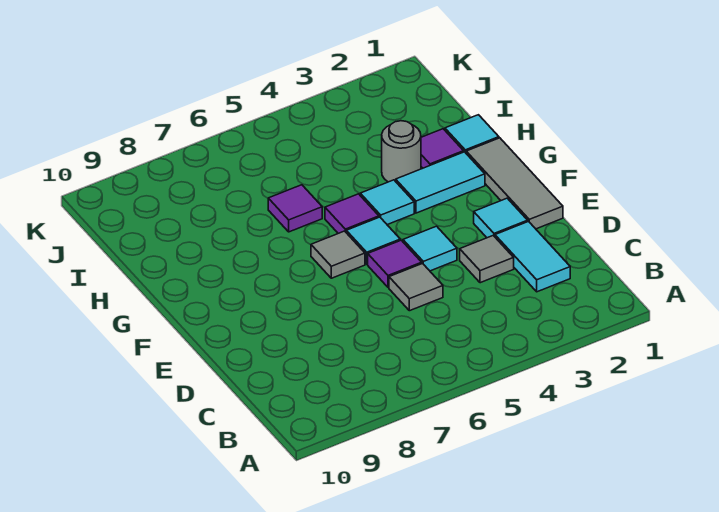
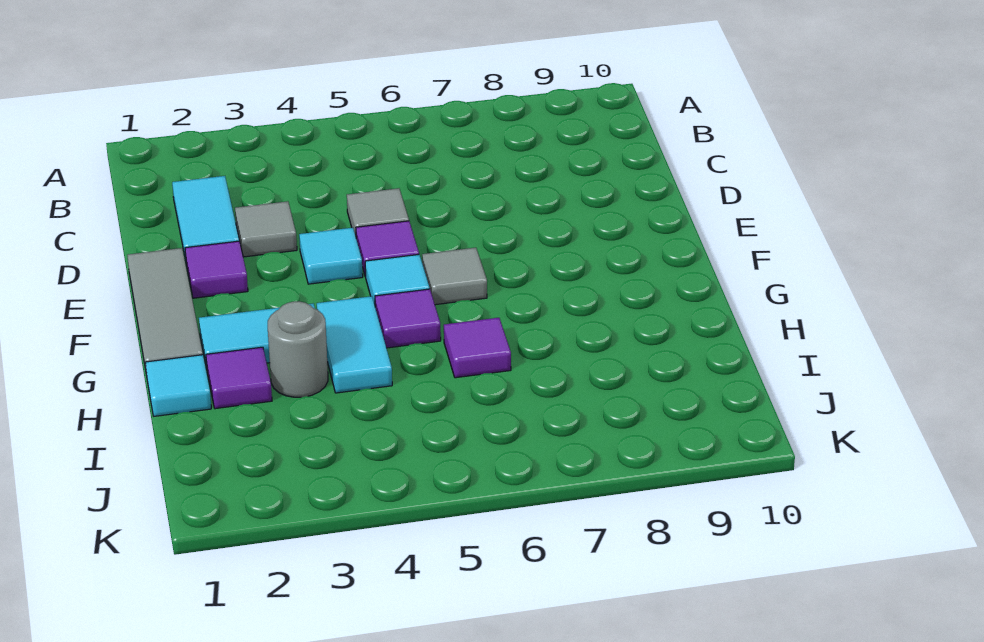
cyan tile E2 level 1 -> purple tile E2 level 1
cyan tile G4 level 1 -> cyan tile G4:H4 level 1

